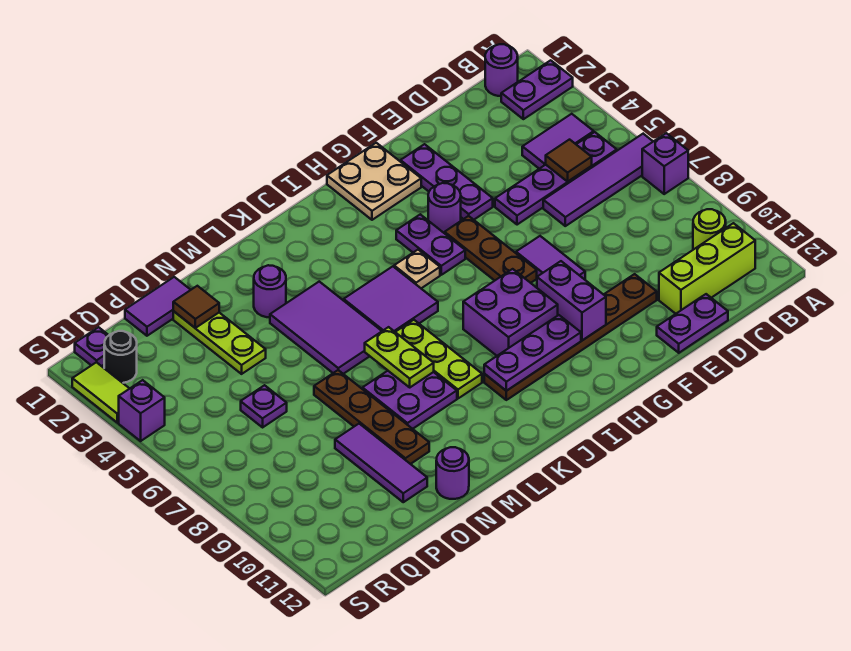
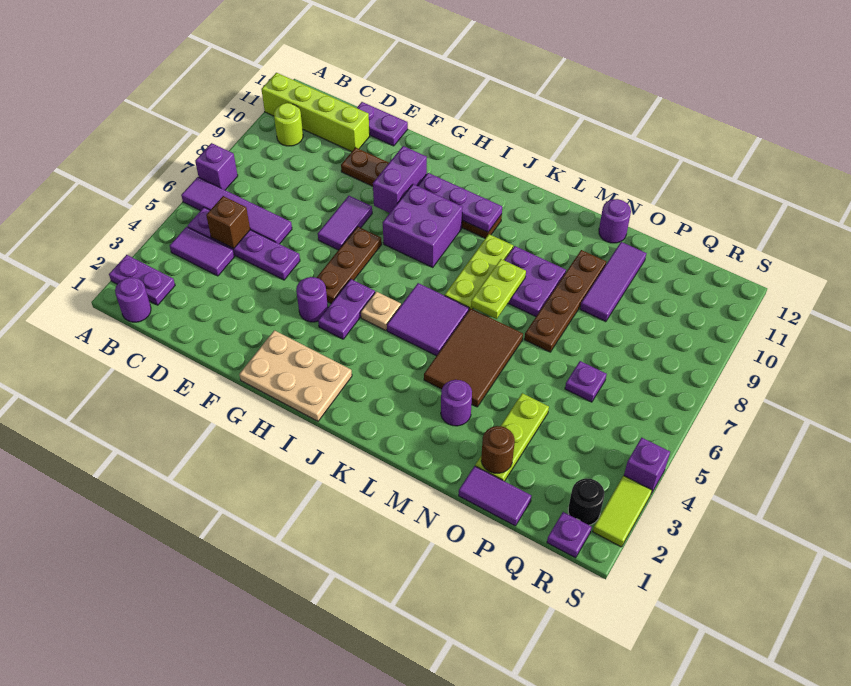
lime brick B11:D11 level 1 -> lime brick A11:D11 level 1
brown tile C5 level 2 -> brown brick C5 level 2
purple plate F2:F4 level 1 -> none
tan plate G1:H2 level 1 -> tan plate G1:I2 level 1
purple tile L4:M6 level 1 -> brown tile L4:M6 level 1
brown tile O2 level 2 -> brown round brick O2 level 2

